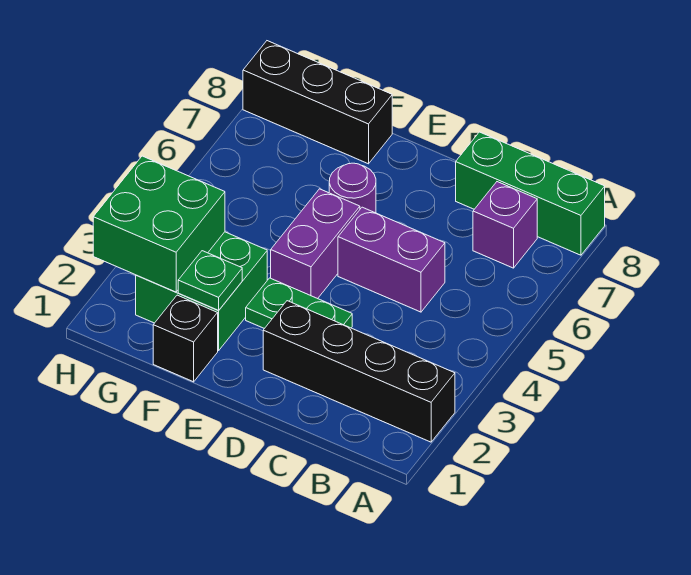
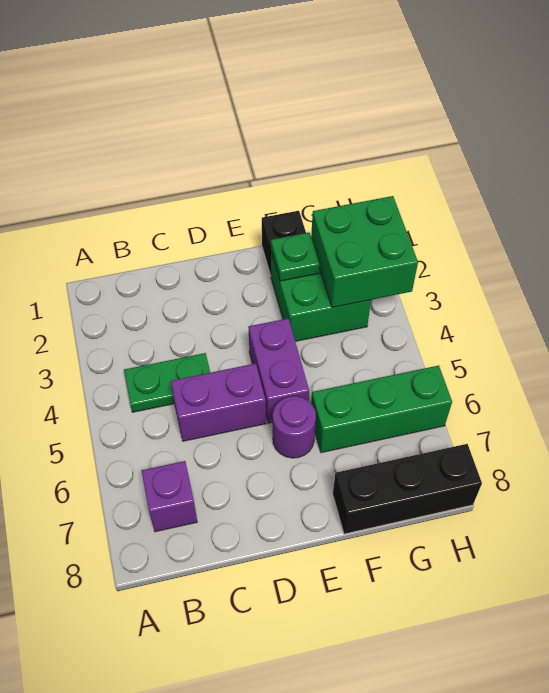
black brick A2:D2 level 1 -> none
green brick A8:C8 level 1 -> green brick F6:H6 level 1
green plate D3:E3 level 1 -> green plate B4:C4 level 1

